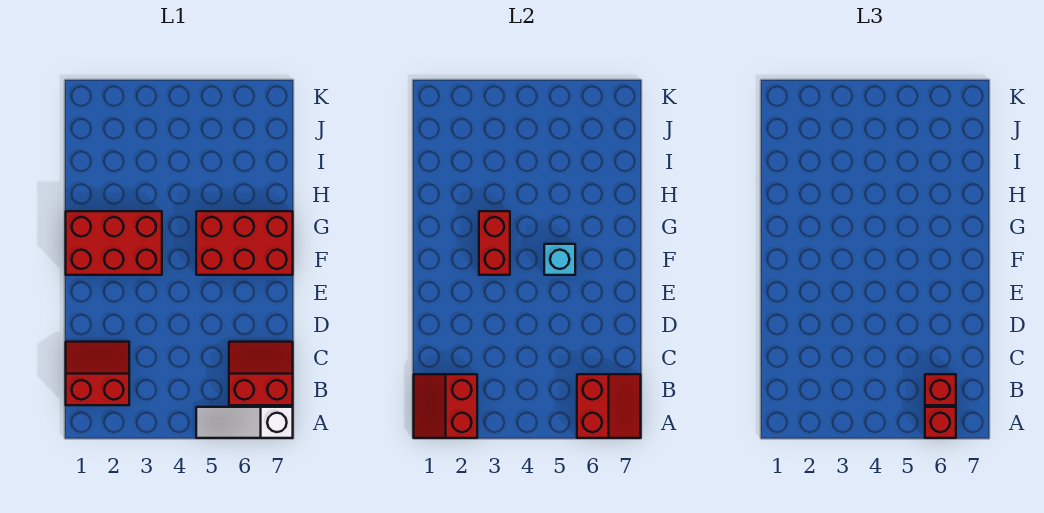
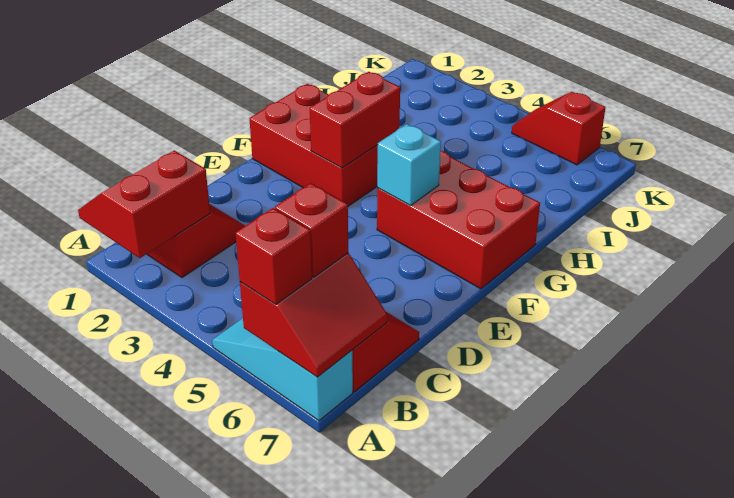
white slope A5:A7 level 1 top 7 -> cyan slope A5:A7 level 1 top 7
none -> red slope K5:K6 level 1 top 6

